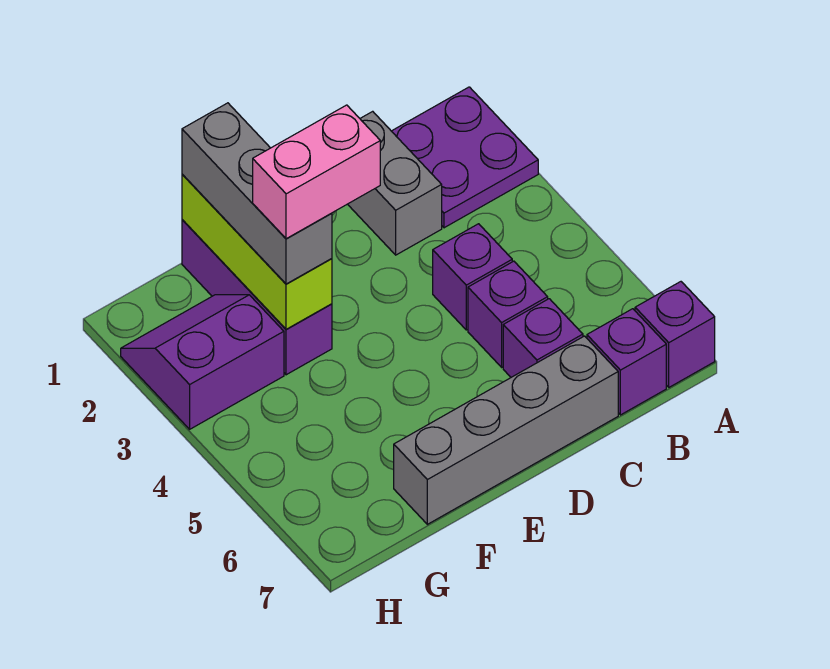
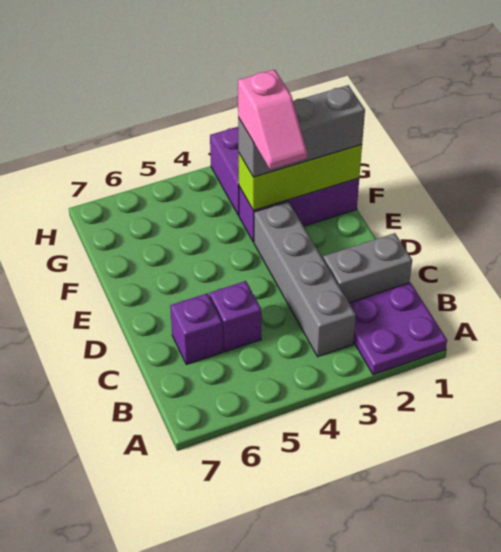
purple brick A7 level 1 -> none
purple brick B7 level 1 -> none
purple brick C4 level 1 -> none
grey brick C7:F7 level 1 -> grey brick B3:E3 level 1
pink brick E3:F3 level 4 -> pink slope E3:F3 level 4 top F

